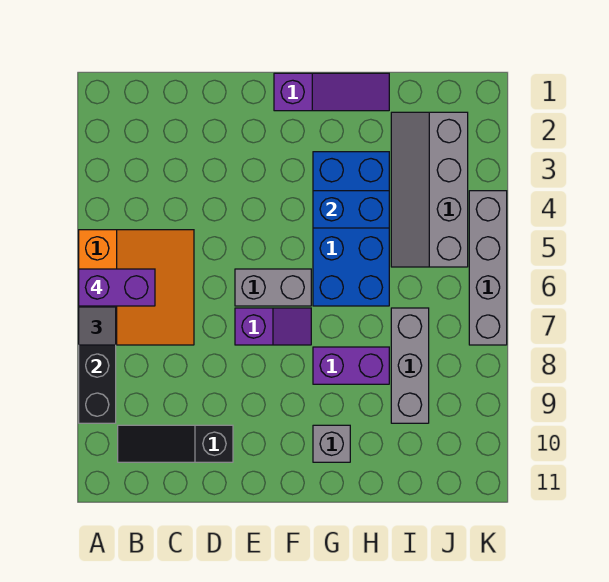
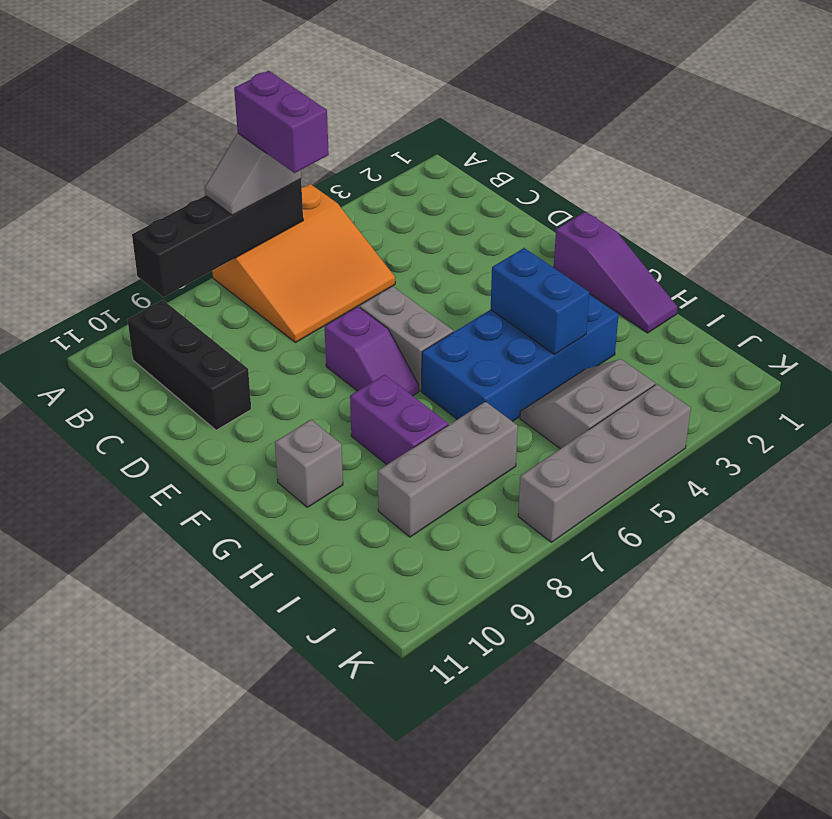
black slope B10:D10 level 1 top D -> black brick B10:D10 level 1
grey slope I2:J5 level 1 top J -> grey slope I4:J5 level 1 top J

